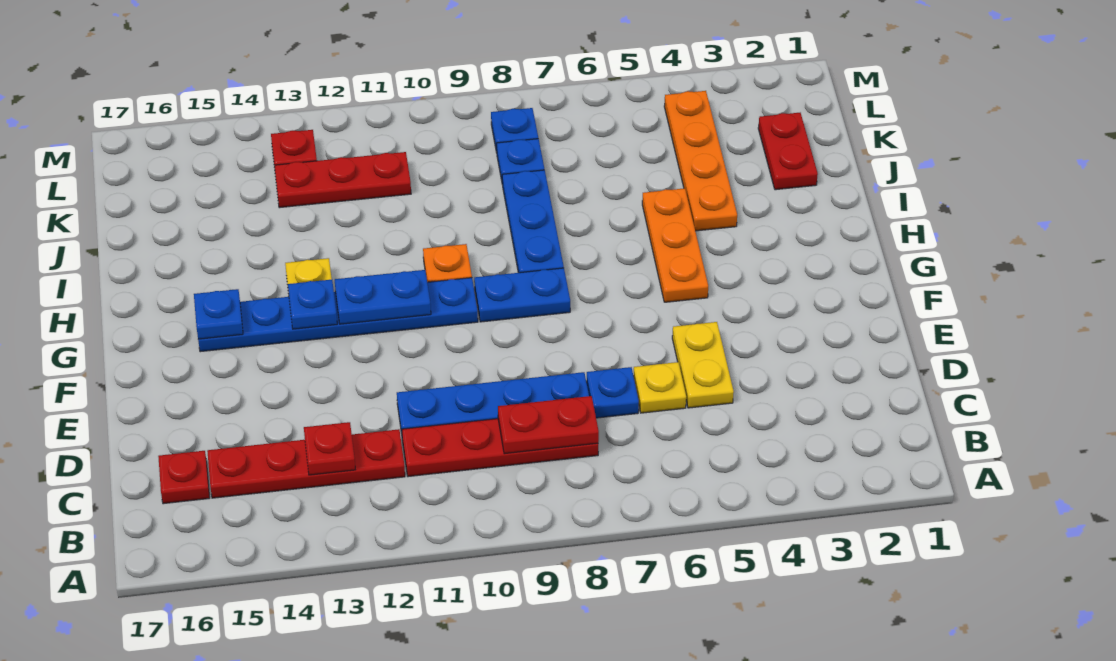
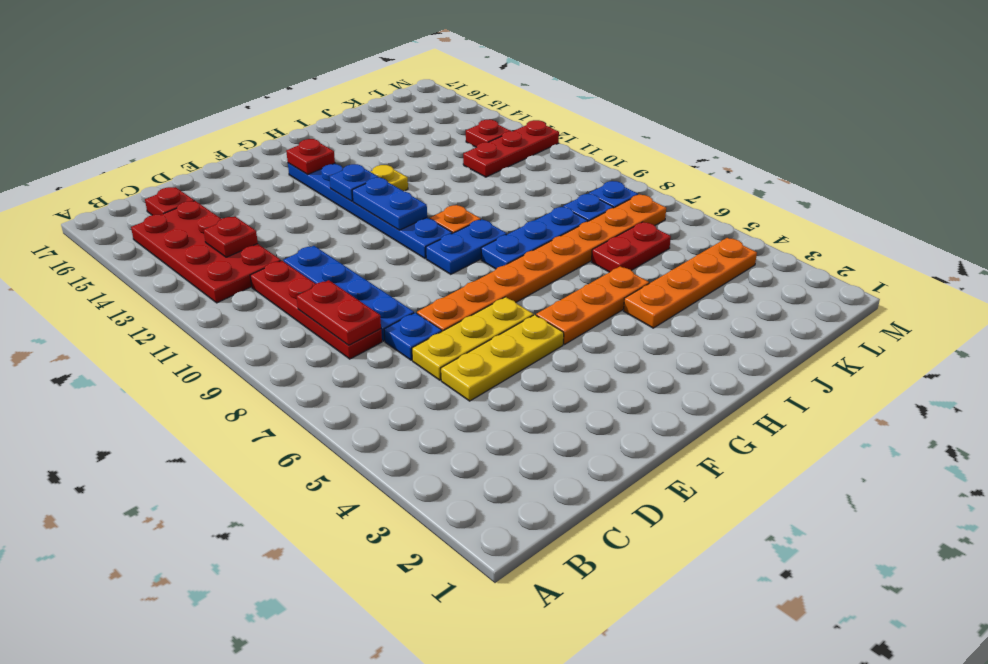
red plate C12:C15 level 1 -> red plate B12:C15 level 1
yellow plate D5:E5 level 1 -> yellow plate D5:F5 level 1
yellow plate D6 level 1 -> yellow plate D6:F6 level 1
none -> orange plate E7:L7 level 1
blue plate G8:G9 level 1 -> blue plate G9:H9 level 1
blue plate G15 level 2 -> red plate G15 level 2
red plate J2:K2 level 1 -> red plate J6:K6 level 1
red plate K11:K13 level 1 -> red plate K12:M12 level 1

